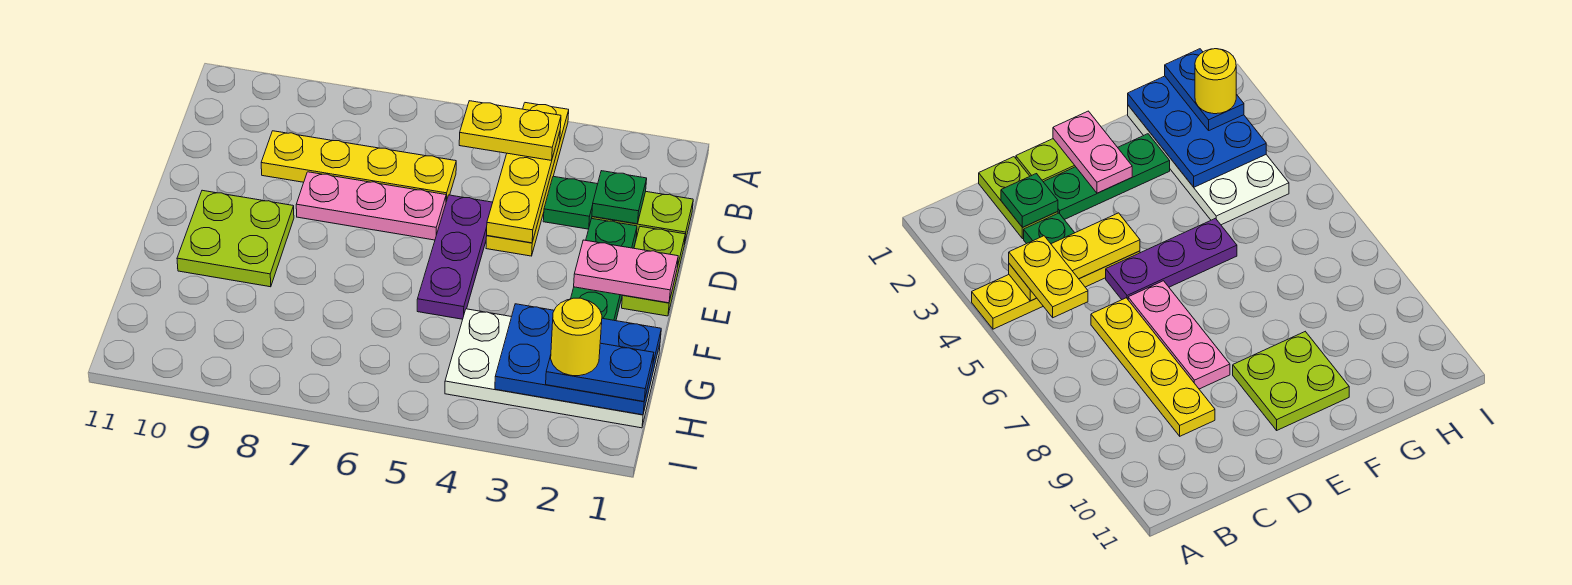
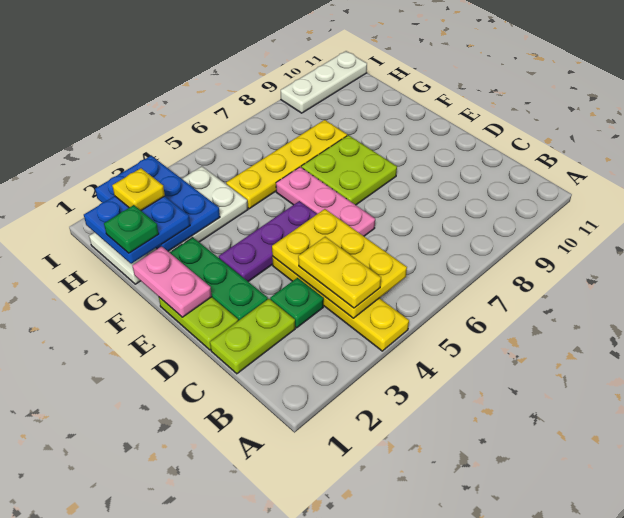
yellow plate B4:D4 level 2 -> yellow plate B4:D5 level 2
yellow plate B4:B5 level 3 -> yellow plate B4:C4 level 3
green plate C2 level 2 -> green plate G1 level 4
yellow plate C6:C9 level 1 -> yellow plate G5:G8 level 1
purple plate D5:F5 level 1 -> purple plate E3:E5 level 1
pink plate D6:D8 level 1 -> pink plate D6:F6 level 1
pink plate E1:E2 level 2 -> pink plate E1:F1 level 2
lime plate E9:F10 level 1 -> lime plate E7:F8 level 1
blue plate G1:H3 level 2 -> blue plate G2:I3 level 2
blue plate H1:H2 level 3 -> blue plate G1:H2 level 3
yellow round brick H2 level 4 -> yellow plate H2 level 4
none -> white plate I9:I11 level 1

